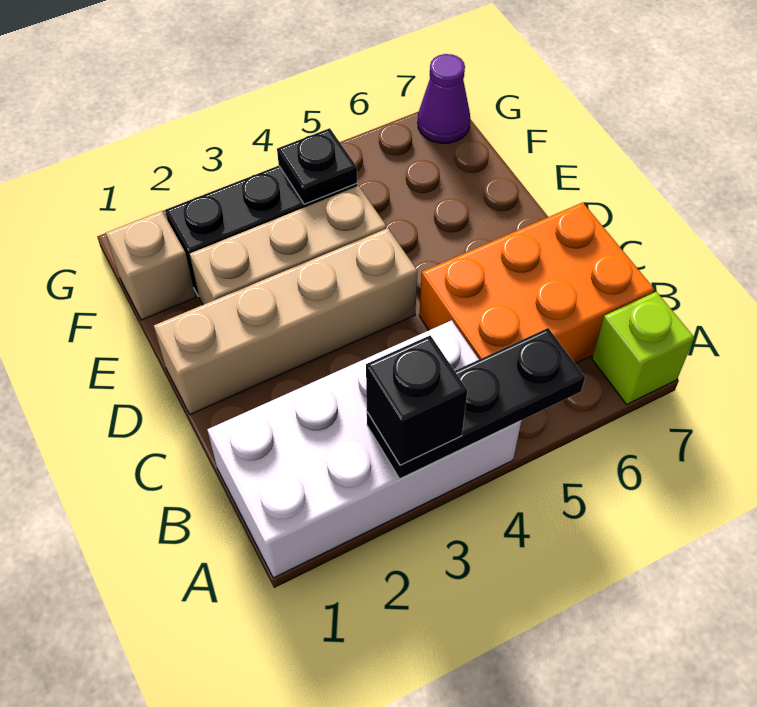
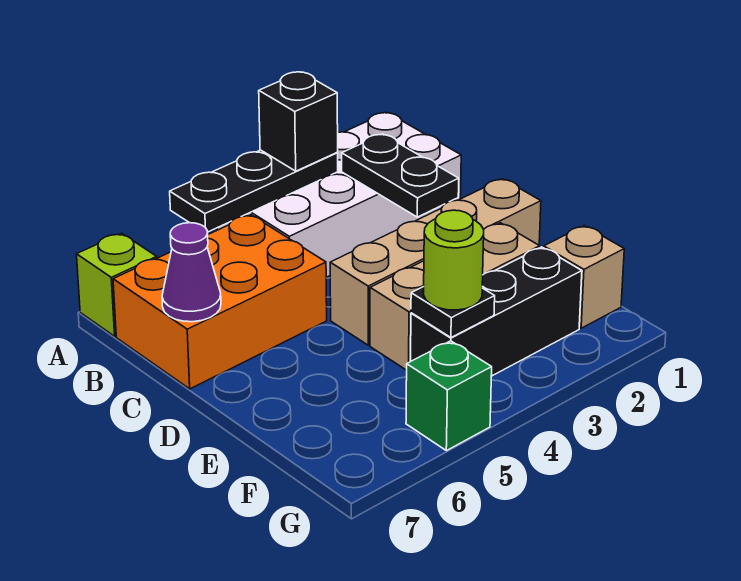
none -> black plate B2:C2 level 2
none -> lime round brick F4 level 3
none -> green brick G5 level 1
purple cone G7 level 1 -> purple cone C7 level 2

